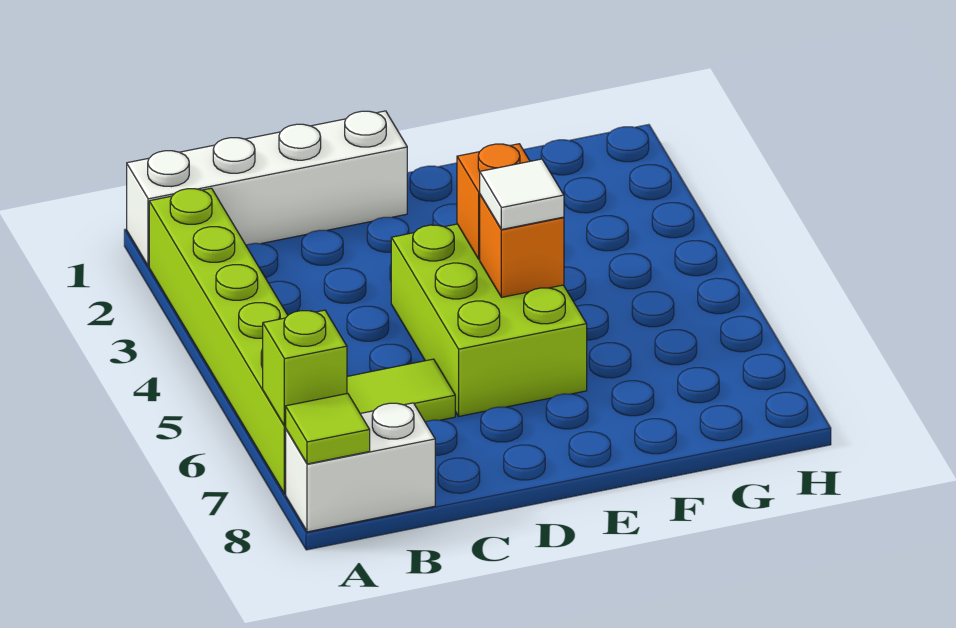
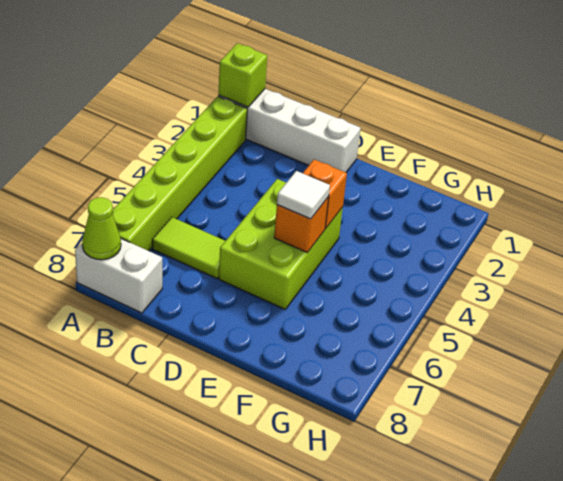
lime brick A7 level 2 -> lime brick A1 level 2
lime tile A8 level 2 -> lime cone A8 level 2

